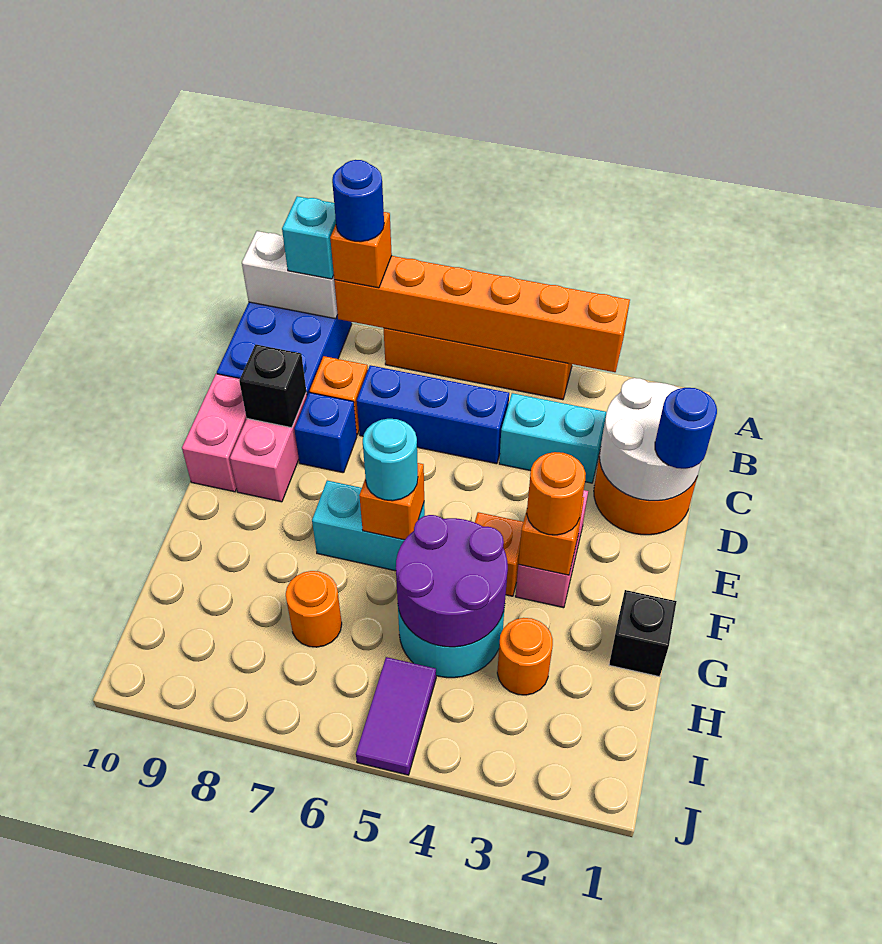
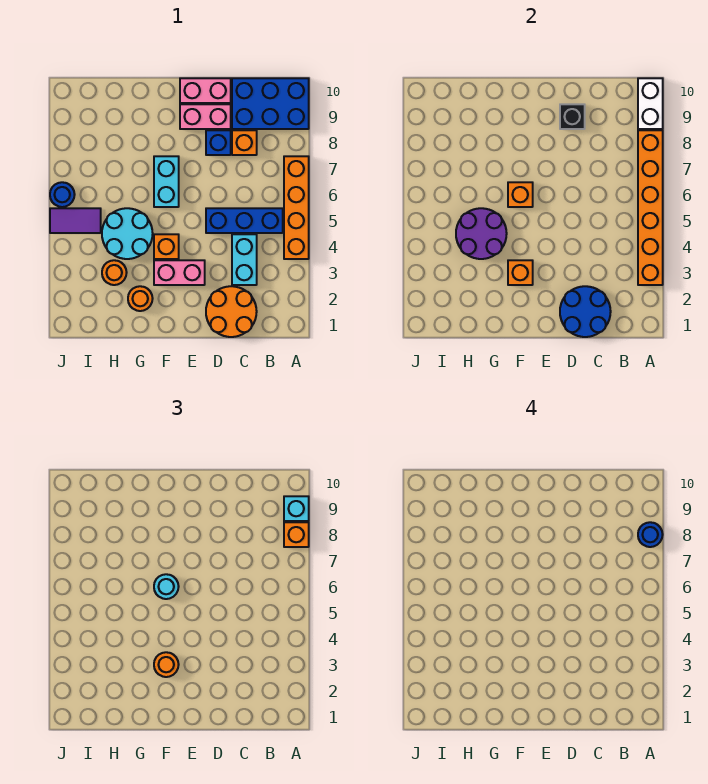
white round brick C1:D2 level 2 -> blue round brick C1:D2 level 2
blue brick C5:C7 level 1 -> blue brick B5:D5 level 1
blue round brick D1 level 3 -> blue round brick J6 level 1
black brick G1 level 1 -> none
orange round brick H7 level 1 -> orange round brick G2 level 1

